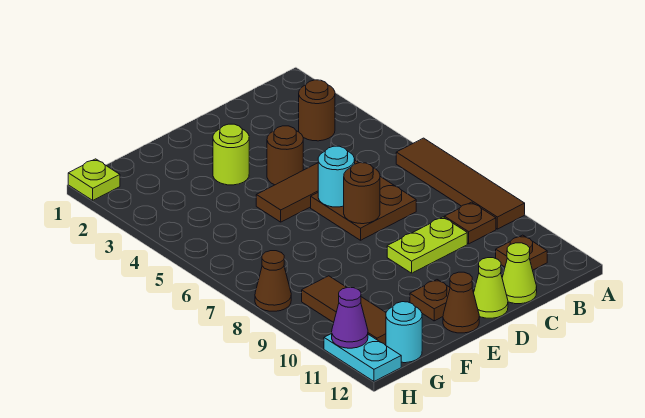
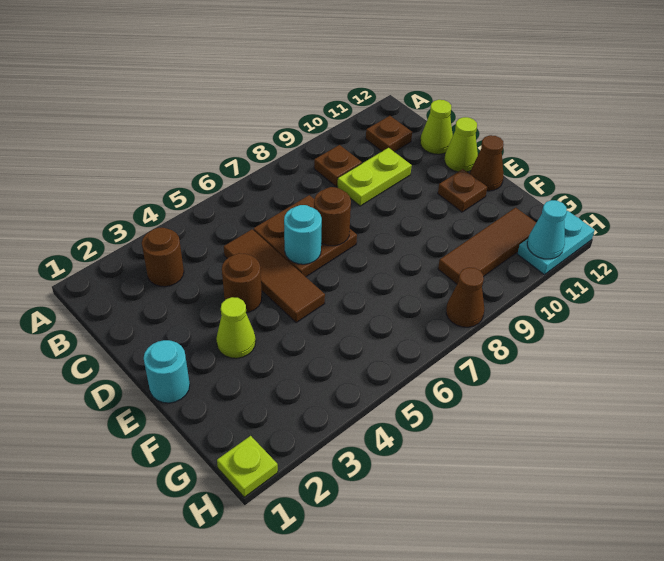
brown tile A6:A9 level 1 -> none
lime plate C9:D9 level 1 -> lime plate C9:C10 level 1
lime round brick E3 level 1 -> lime cone E3 level 1
cyan round brick G12 level 1 -> cyan round brick E1 level 1
purple cone H11 level 2 -> cyan cone H11 level 2

